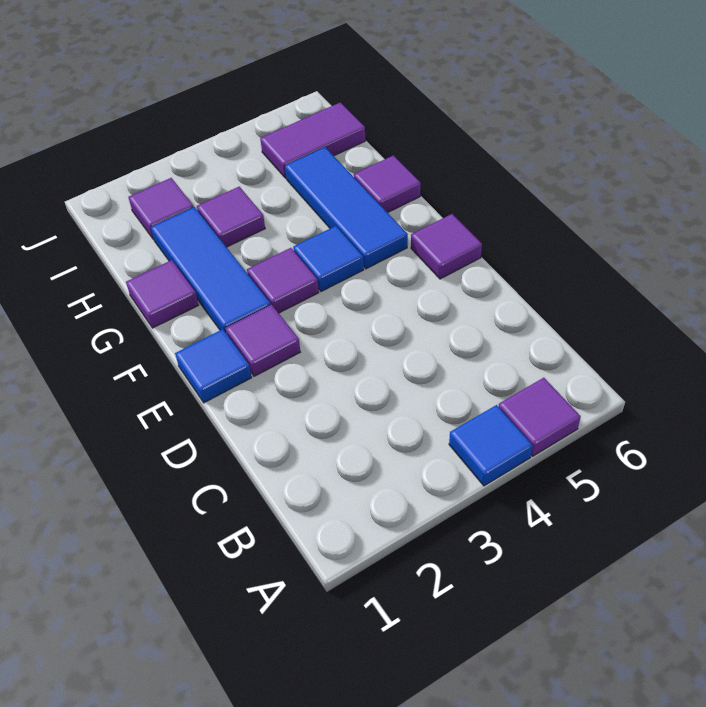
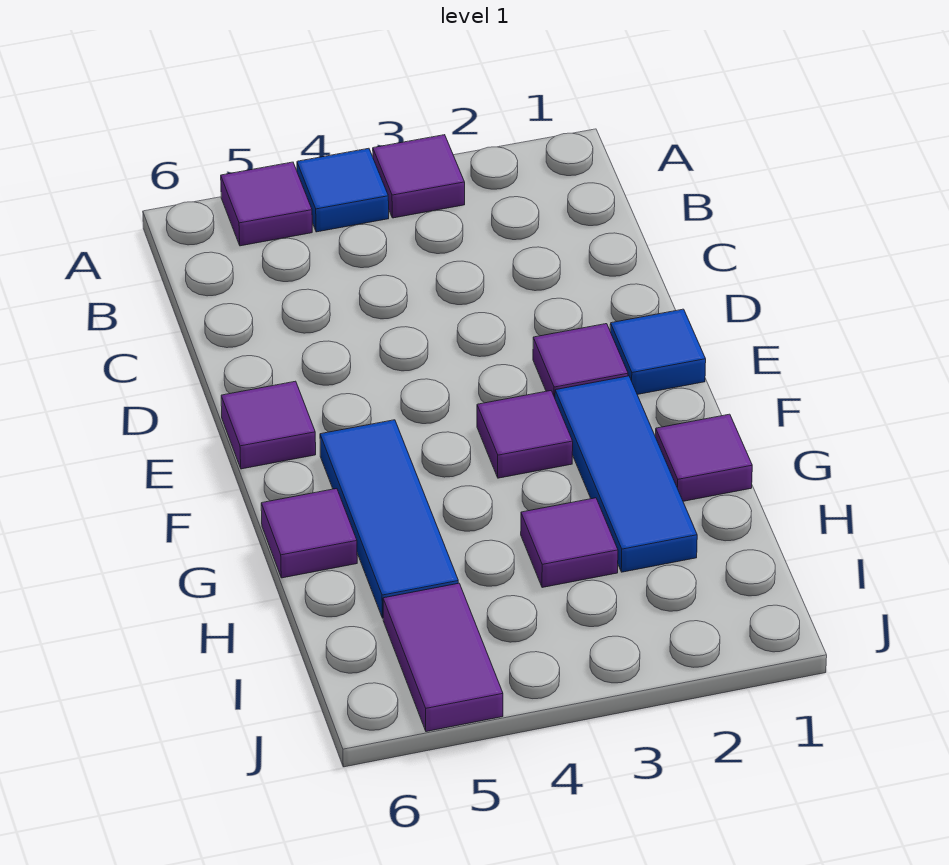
blue tile F4 level 1 -> none
purple tile I2 level 1 -> purple tile A3 level 1
purple tile I5:I6 level 1 -> purple tile I5:J5 level 1

